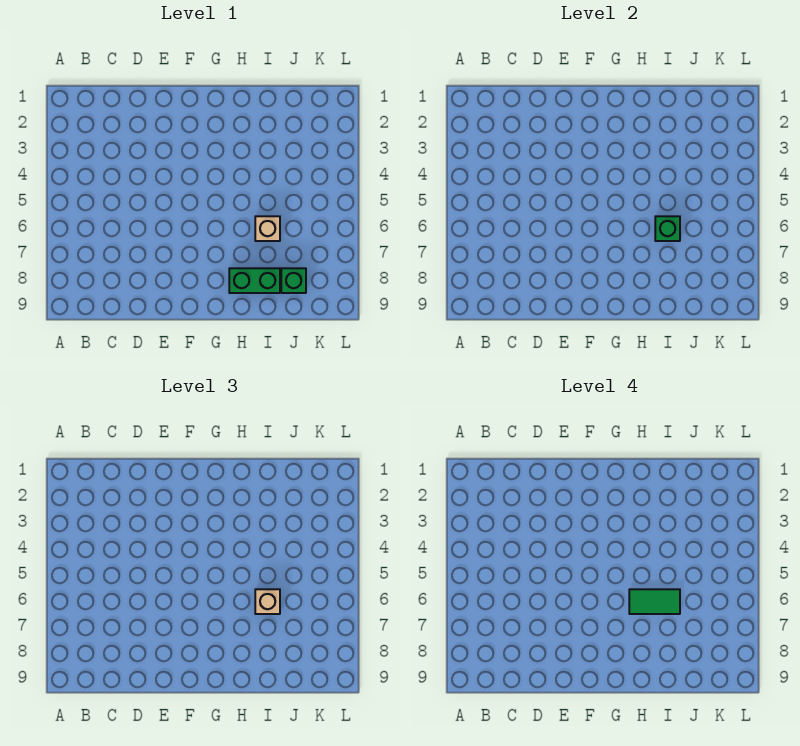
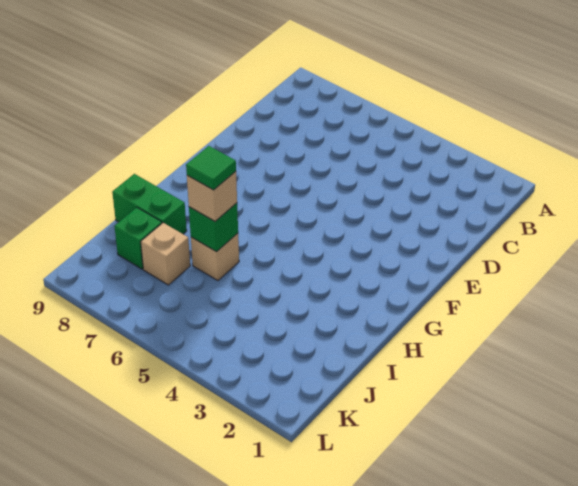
green tile H6:I6 level 4 -> green tile I6 level 4
green brick H8:I8 level 1 -> green brick I8:I9 level 1
none -> tan brick J7 level 1

